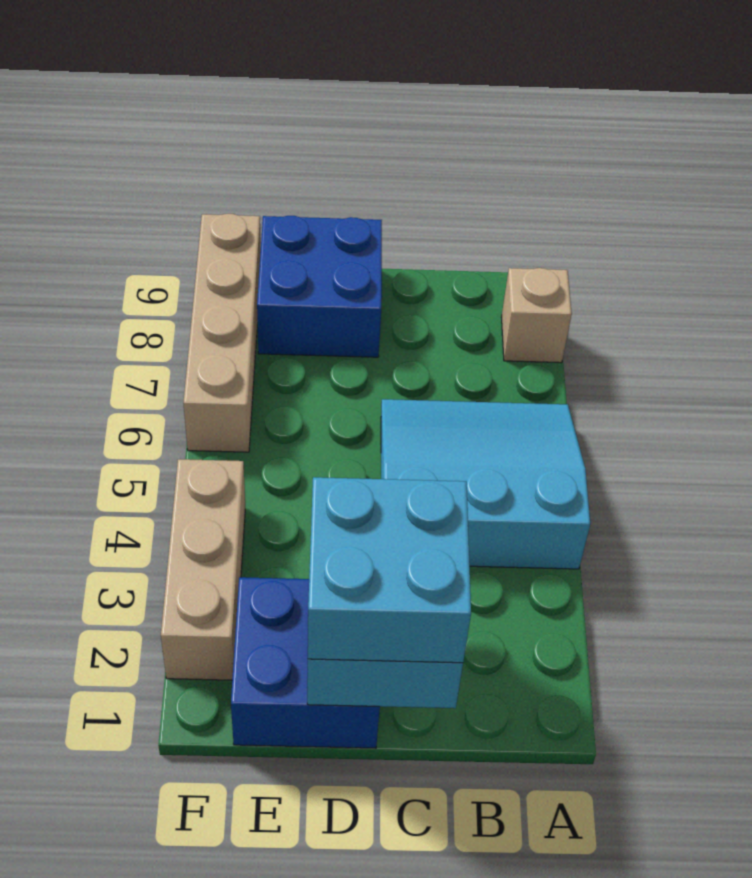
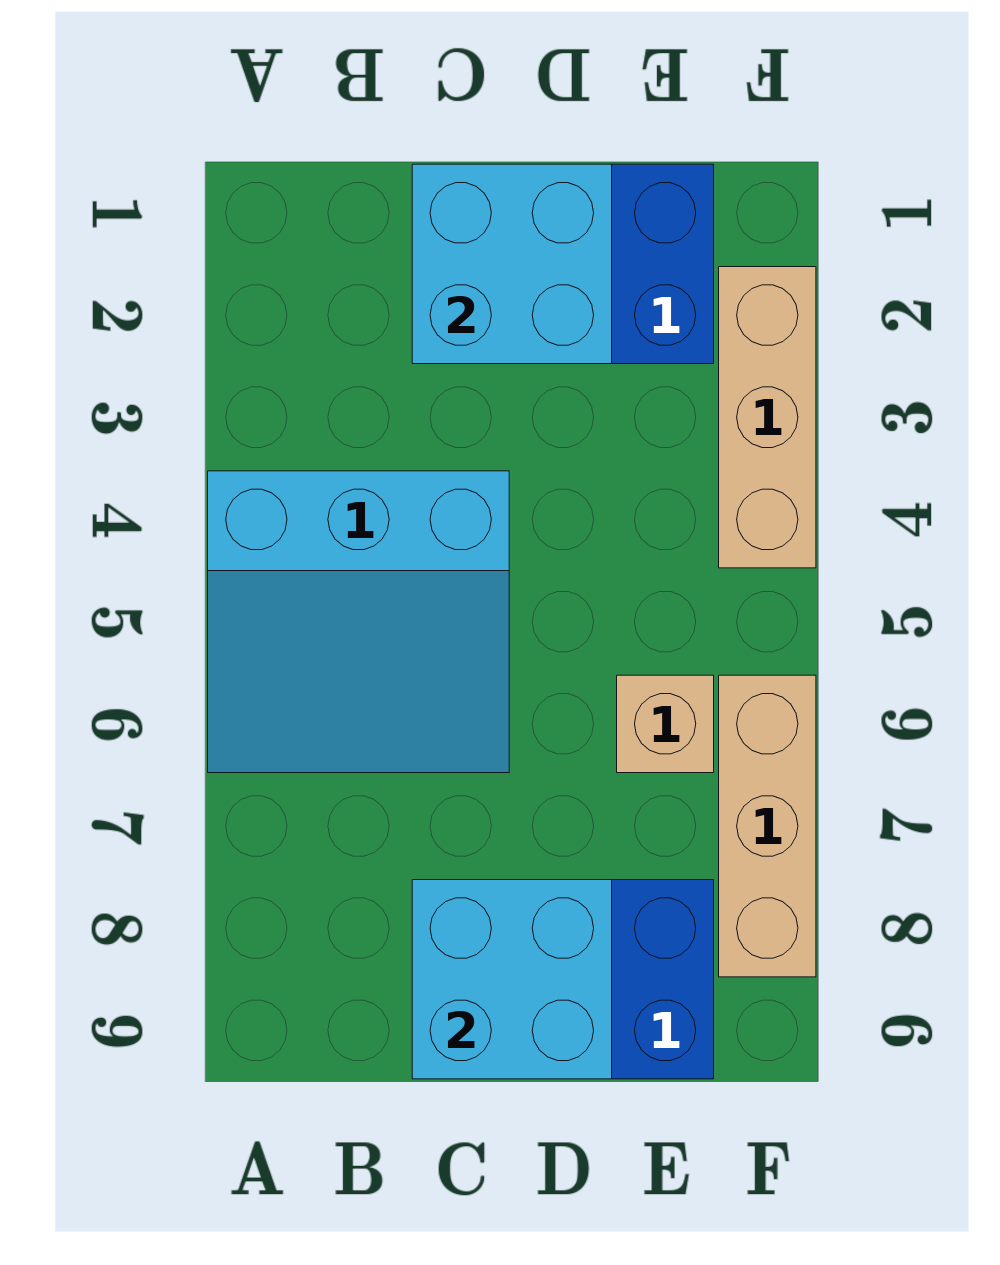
tan brick A8 level 1 -> tan brick E6 level 1
cyan brick C1:D2 level 3 -> cyan brick C8:D9 level 2
tan brick F6:F9 level 1 -> tan brick F6:F8 level 1

